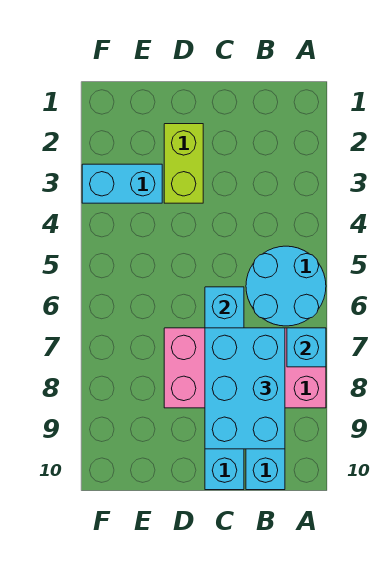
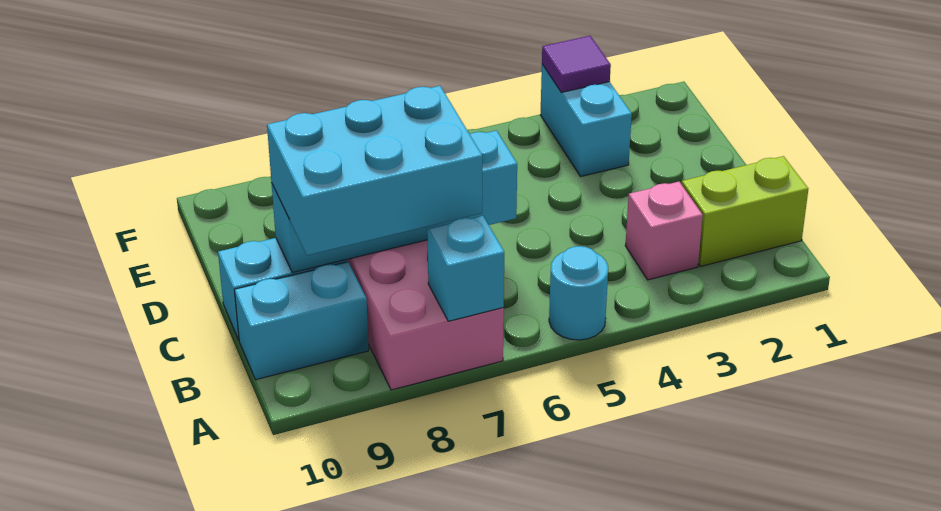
cyan round brick A5:B6 level 1 -> cyan round brick A5 level 1
none -> pink brick B3 level 1
lime brick D2:D3 level 1 -> lime brick B1:B2 level 1
none -> purple tile F3 level 2

